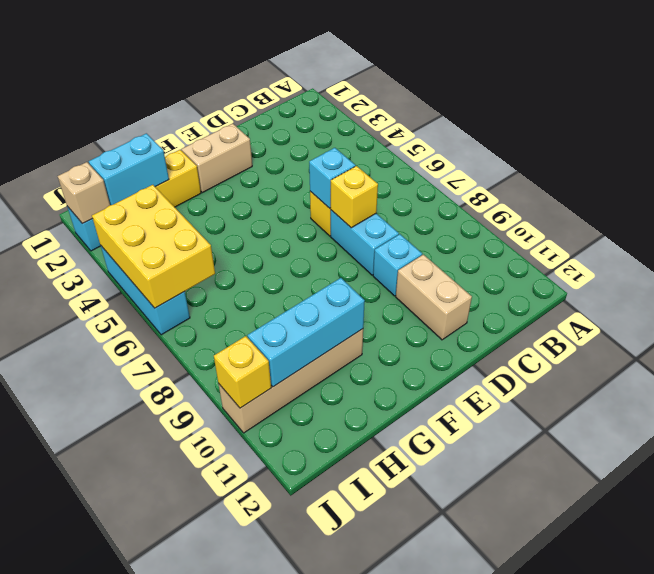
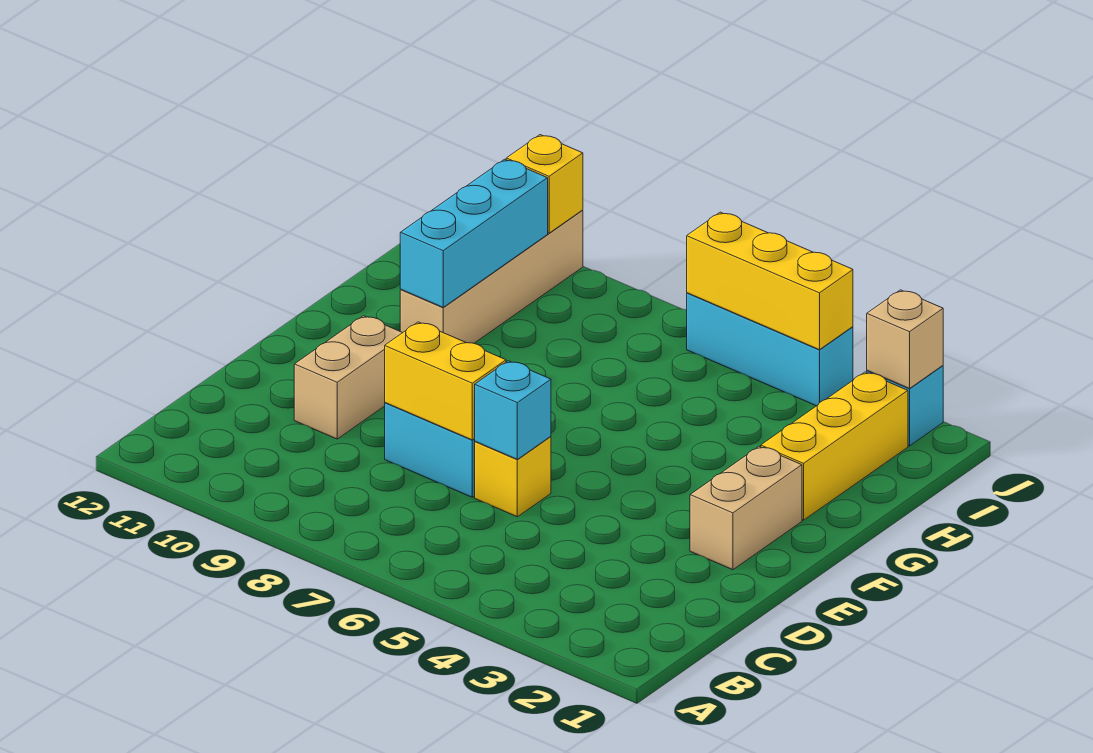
yellow brick D7 level 2 -> yellow brick D7:D8 level 2
cyan brick D9 level 1 -> none
tan brick D10:D11 level 1 -> tan brick D10:E10 level 1
cyan brick H2:I2 level 2 -> none
yellow brick I4:J6 level 2 -> yellow brick J4:J6 level 2

